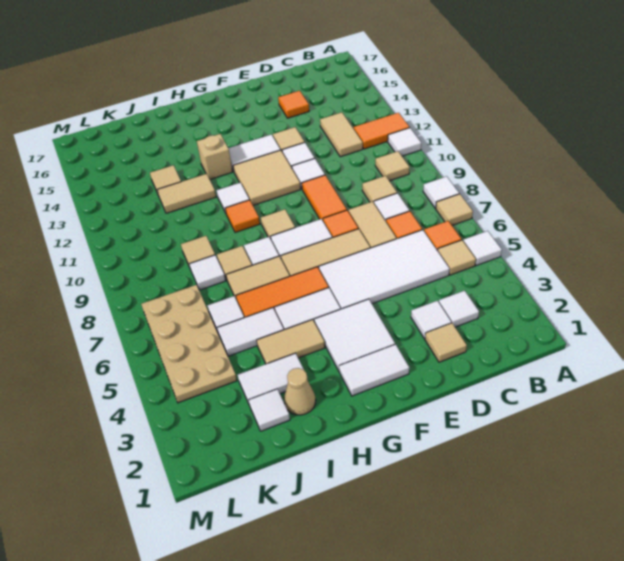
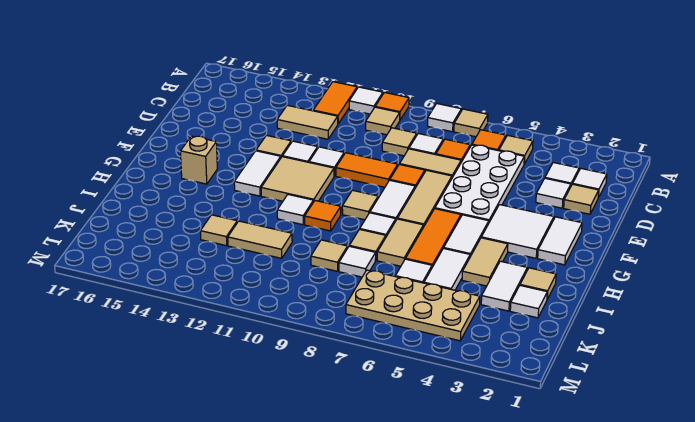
white tile A5 level 1 -> white tile C2 level 1
white tile C5:F6 level 1 -> white plate C5:F6 level 1
orange tile D15 level 1 -> orange tile A10 level 1
tan brick H13 level 1 -> tan brick G15 level 1
tan cone I2 level 1 -> tan tile I2 level 1
tan tile I12:J12 level 1 -> tan tile J11:J12 level 1

